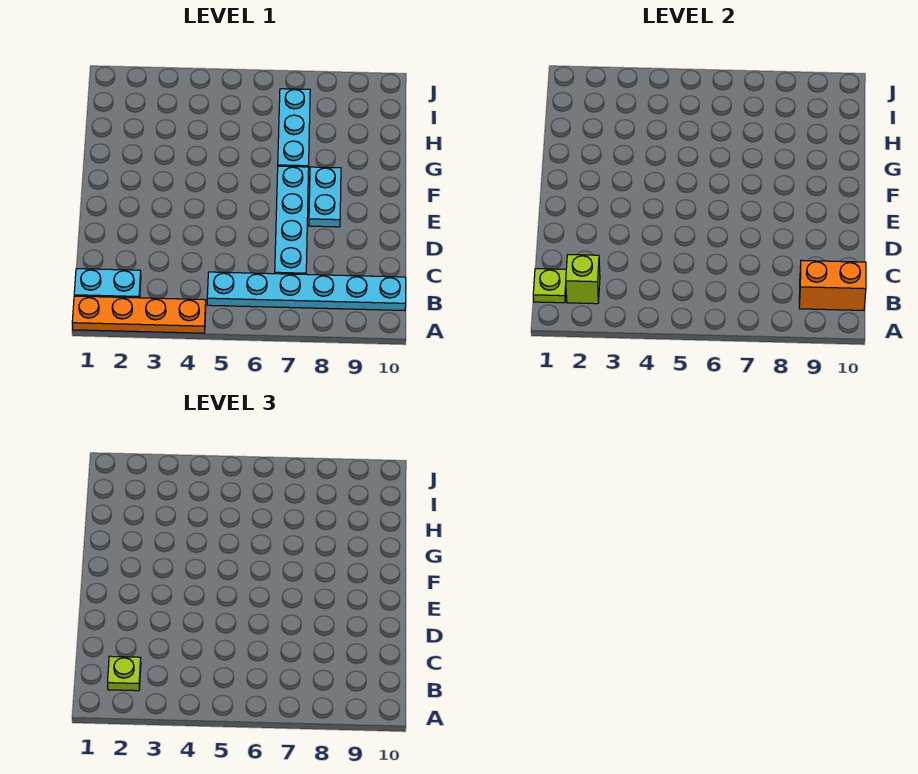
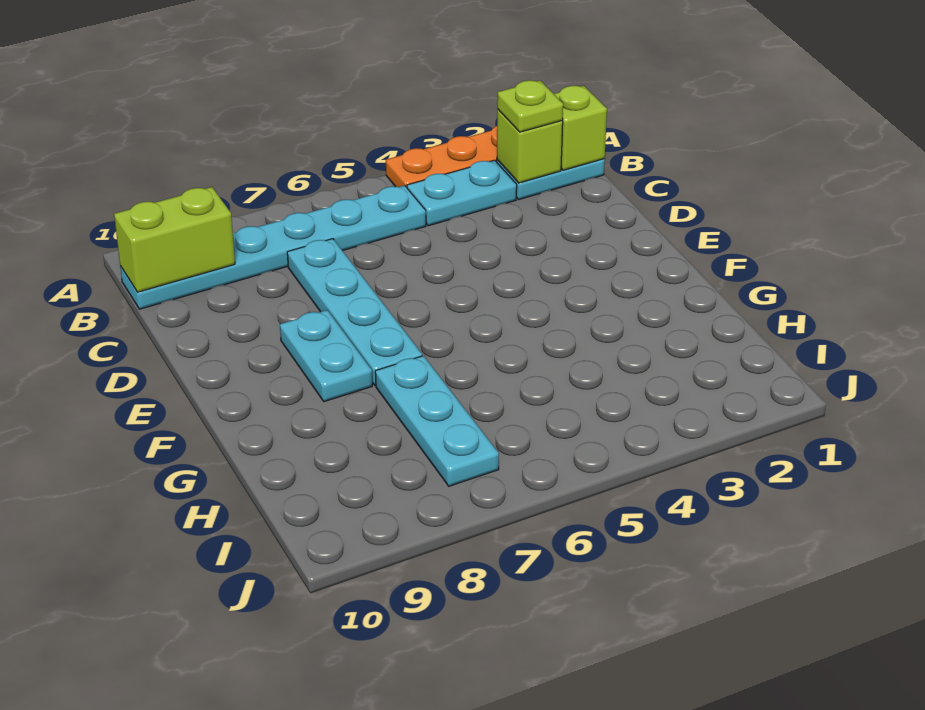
lime plate B1 level 2 -> lime brick B1 level 2
none -> cyan plate B3:B4 level 1
orange brick B9:B10 level 2 -> lime brick B9:B10 level 2

